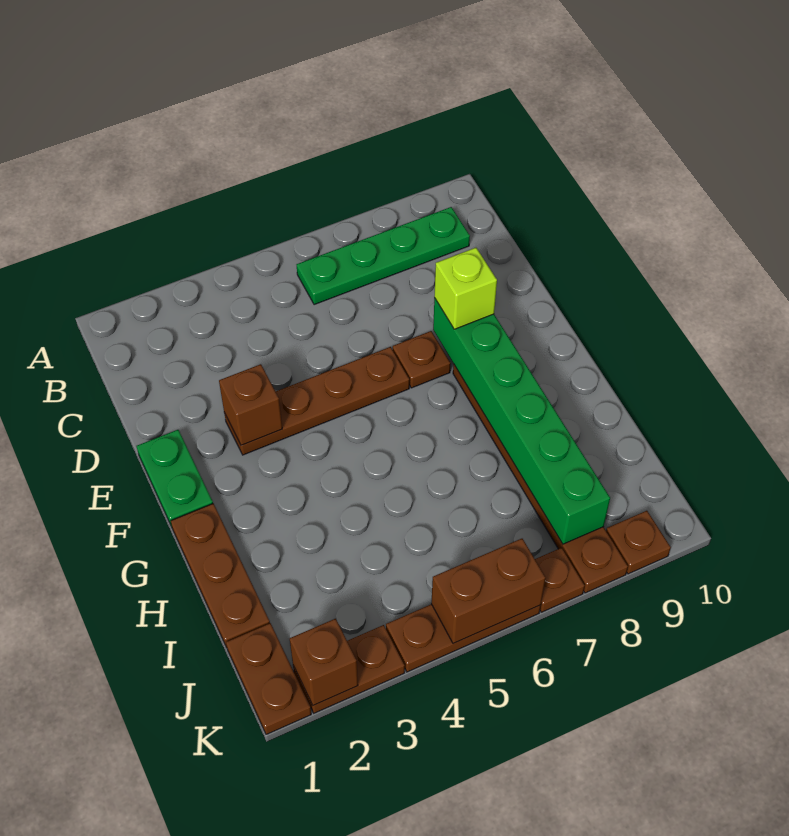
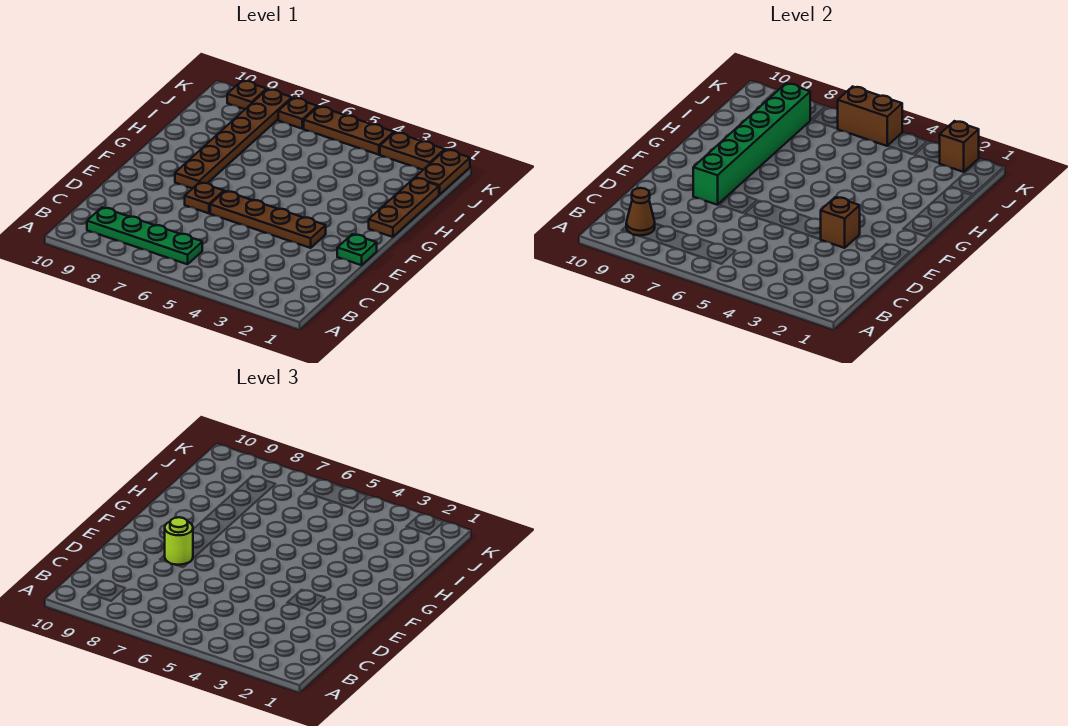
none -> brown cone B9 level 2
green plate E1:F1 level 1 -> green plate E1 level 1
lime brick E8 level 3 -> lime round brick E8 level 3

